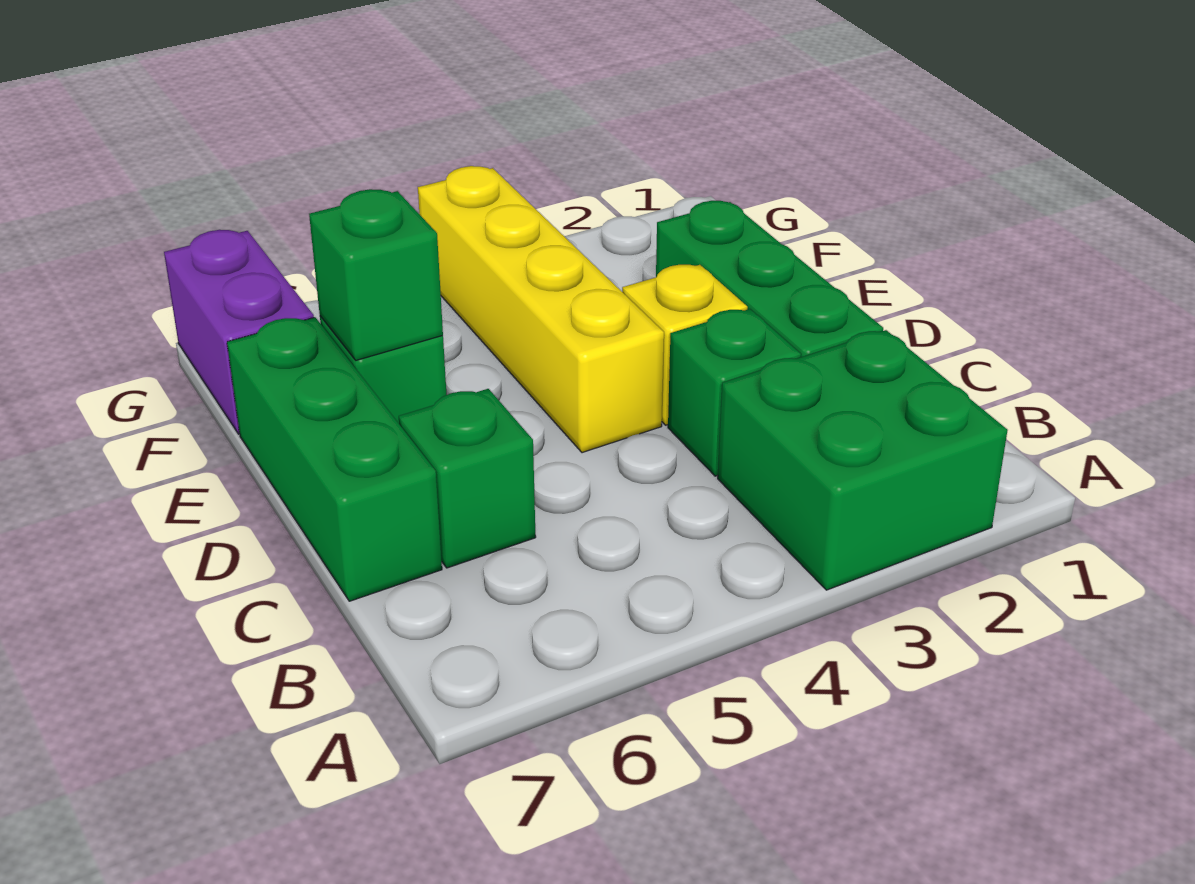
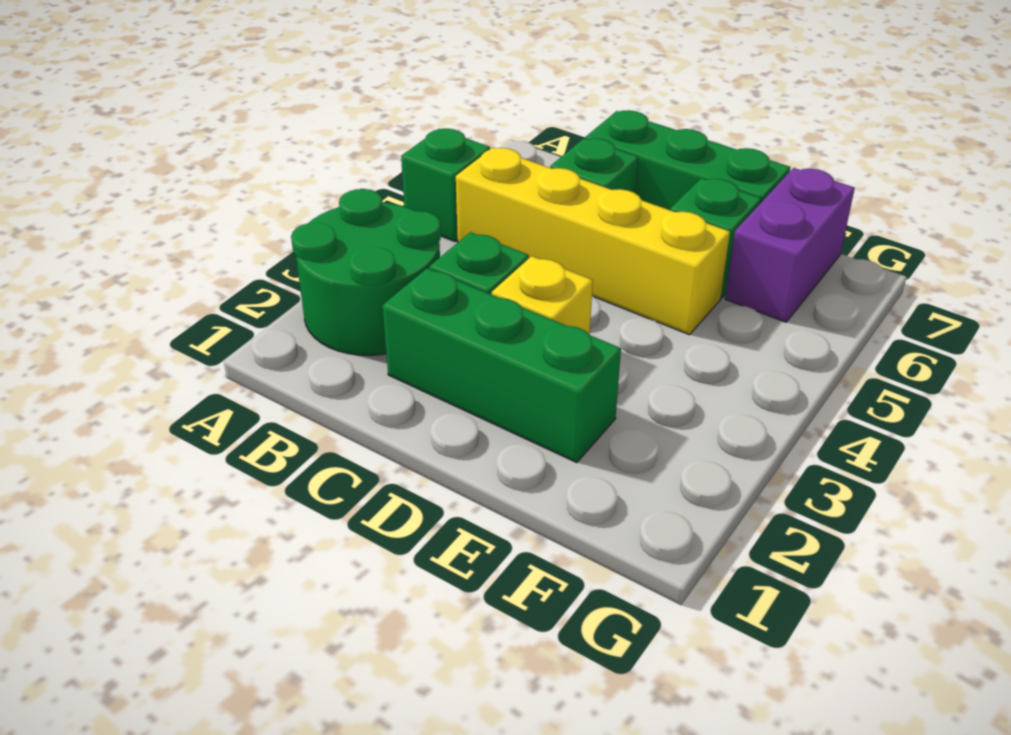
green brick A2:B3 level 1 -> green round brick A2:B3 level 1
yellow brick D4:G4 level 1 -> yellow brick B5:E5 level 1
green brick E6 level 2 -> green brick A5 level 1
purple brick F7:G7 level 1 -> purple brick F6:F7 level 1

